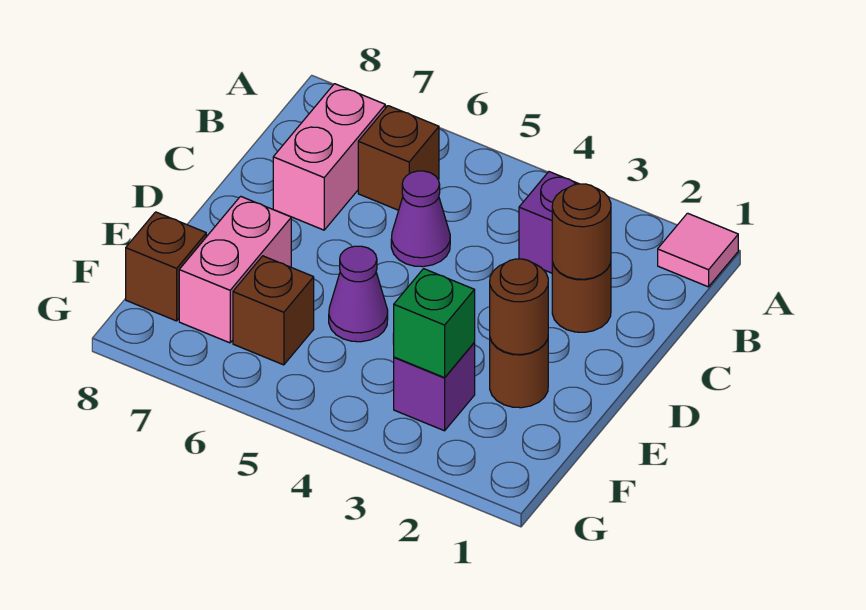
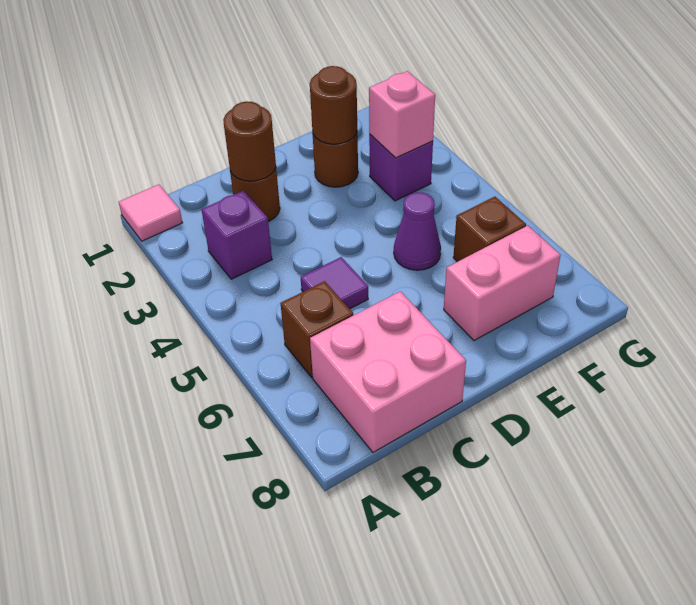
pink brick B7:C7 level 1 -> pink brick B7:C8 level 1
purple cone C5 level 1 -> purple tile C5 level 1
green brick F3 level 2 -> pink brick F3 level 2
brown brick F8 level 1 -> none

